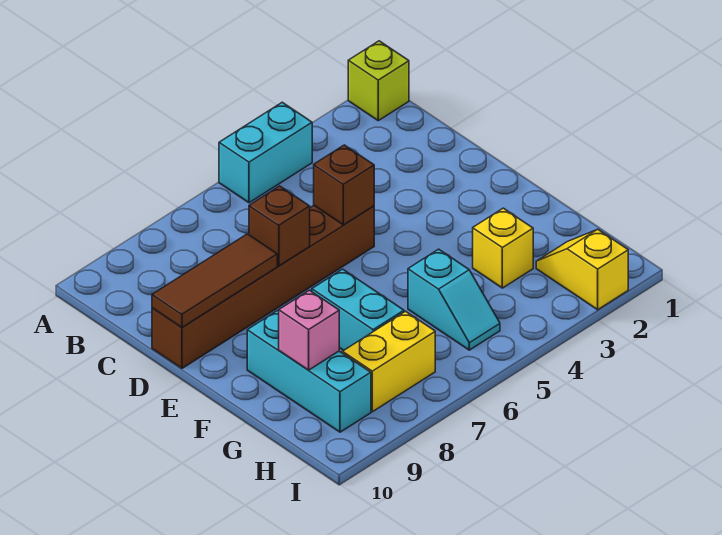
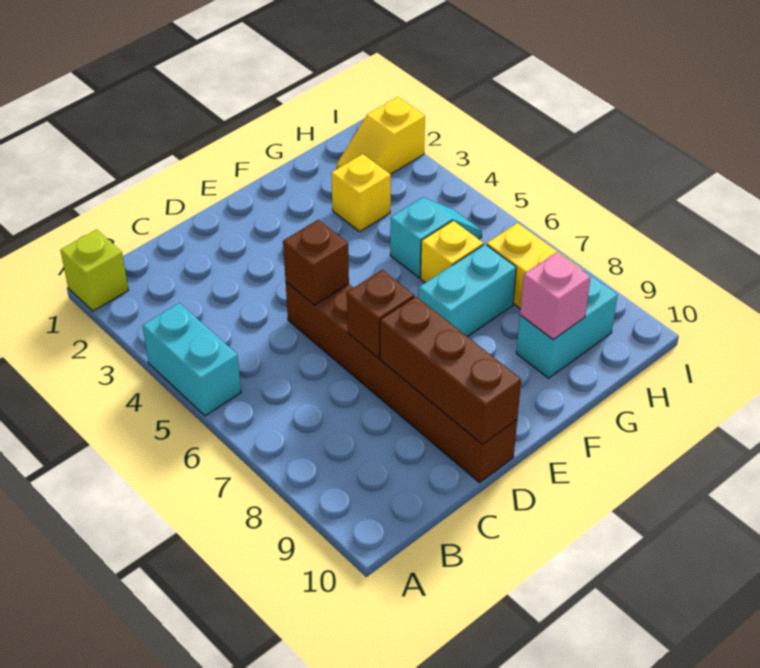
brown tile D8:D10 level 2 -> brown brick D8:D10 level 2
cyan brick F9:H9 level 1 -> cyan brick G9:H9 level 1
none -> yellow brick G6 level 1

